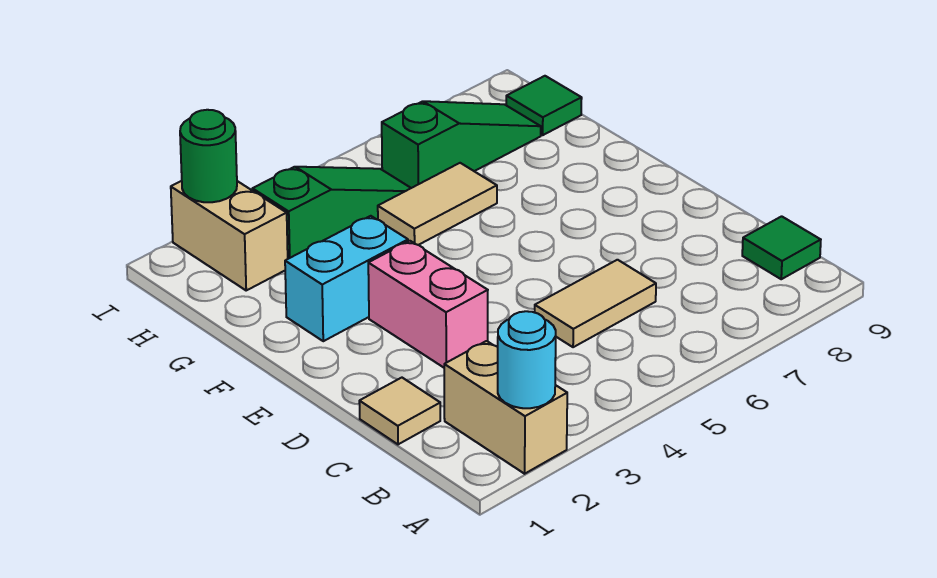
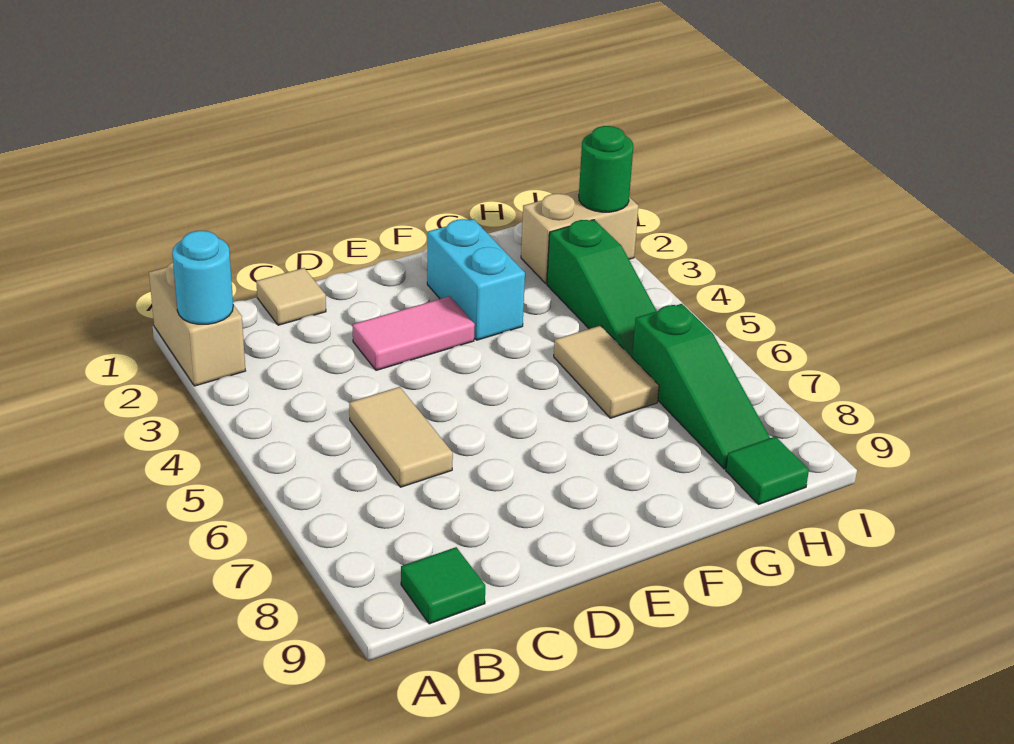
tan brick A2:B2 level 1 -> tan brick A1:A2 level 1
pink brick D3:E3 level 1 -> pink tile D3:E3 level 1

